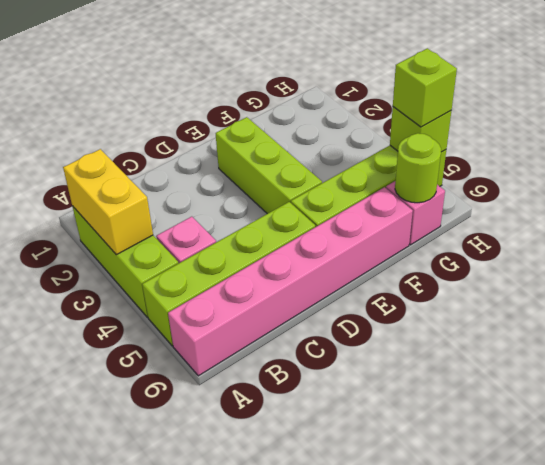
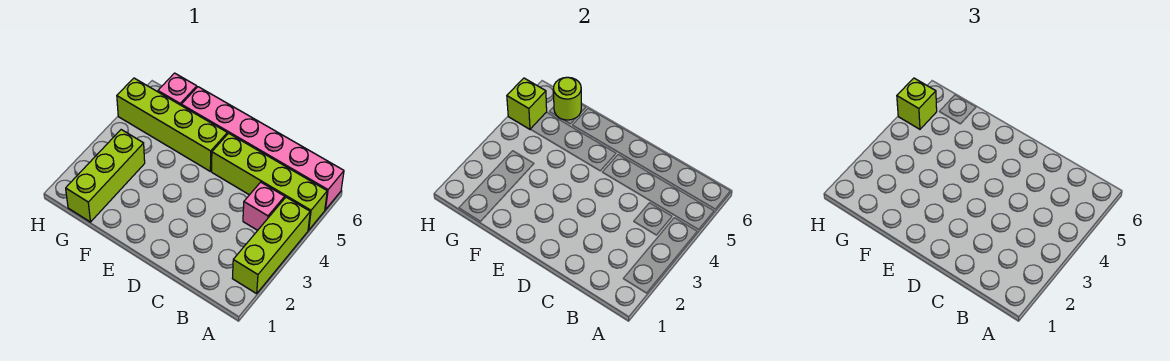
yellow brick A2:A3 level 2 -> none
lime brick E2:E4 level 1 -> lime brick G1:G3 level 1

